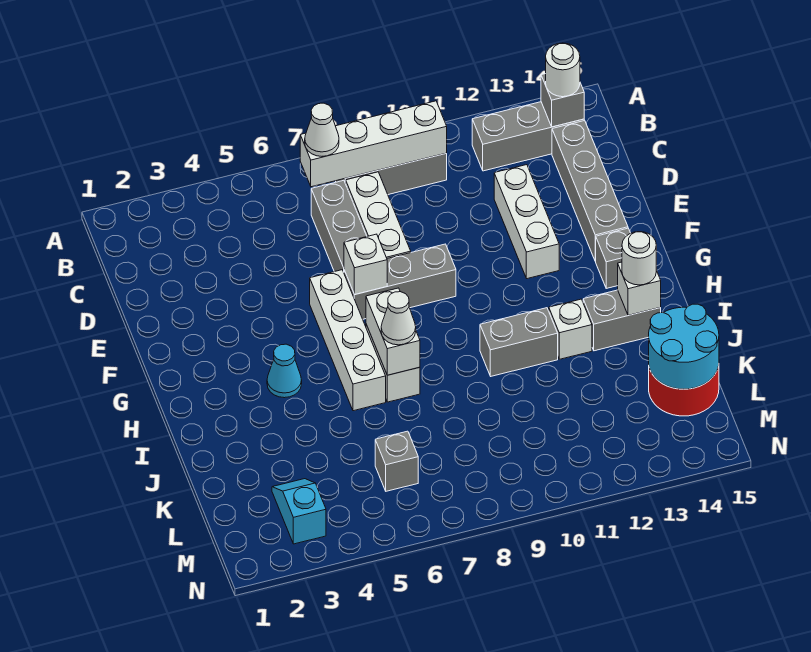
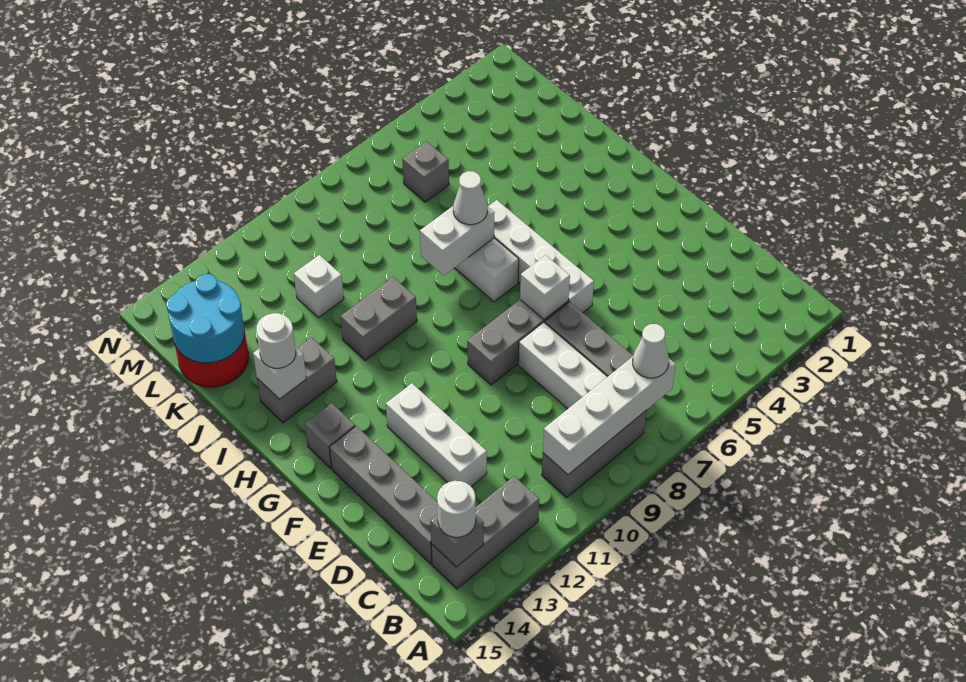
cyan cone H4 level 1 -> none
white brick H7:I7 level 2 -> white brick I7:I8 level 2
white brick I12 level 1 -> white brick K11 level 1
cyan slope L3:M3 level 1 top M -> none

